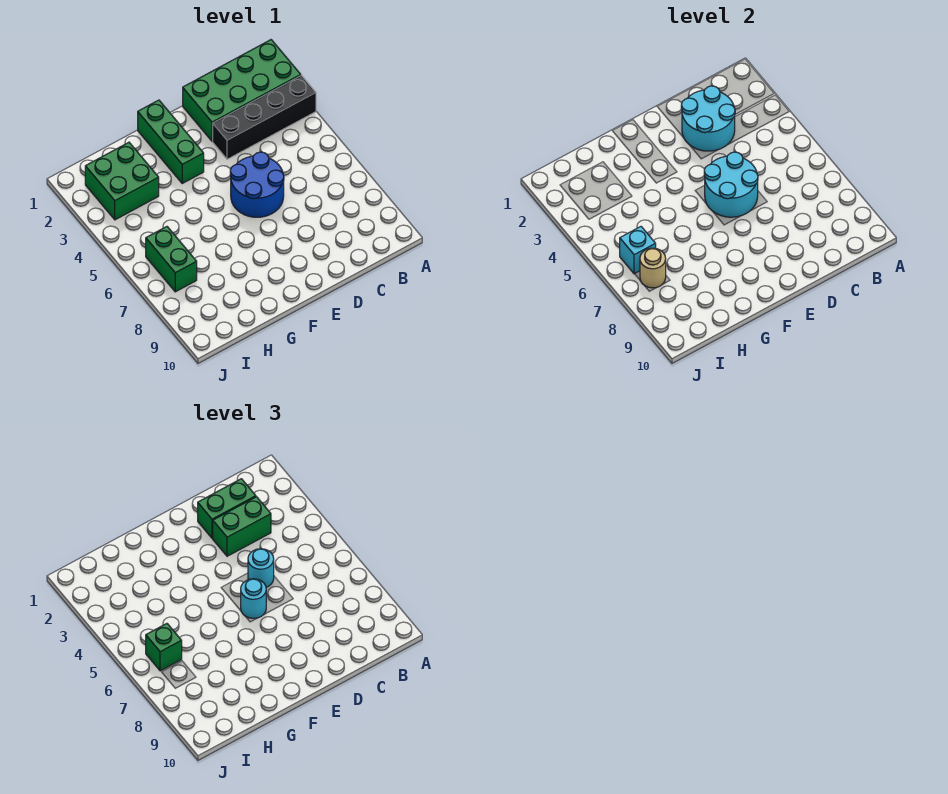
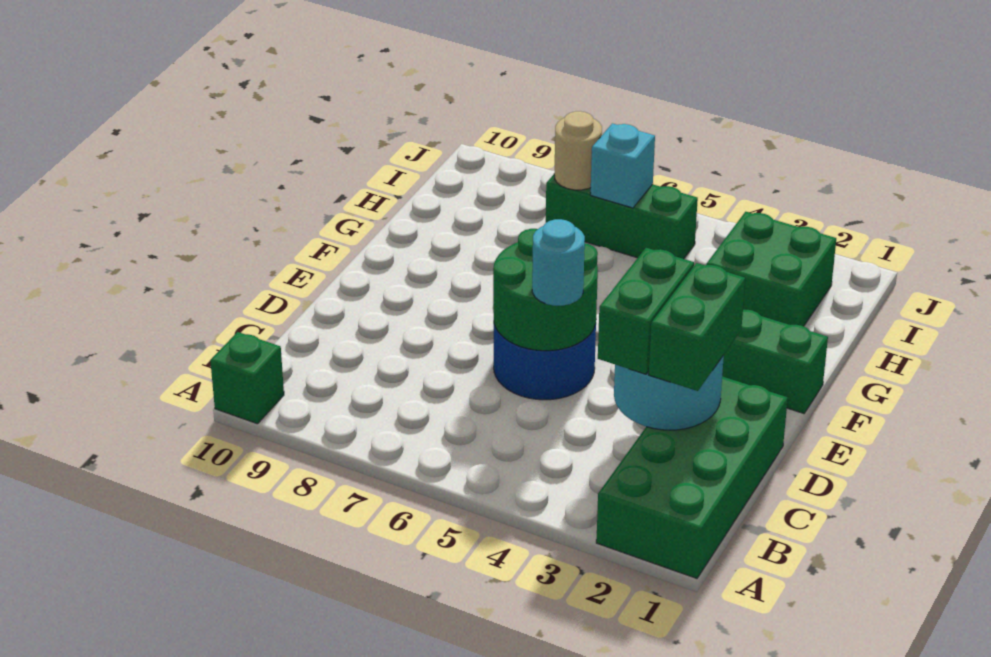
black brick A3:D3 level 1 -> none
cyan round brick D5:E6 level 2 -> green round brick D5:E6 level 2
cyan round brick E6 level 3 -> none
green brick I6:I7 level 1 -> green brick I5:I7 level 1
green brick I6 level 3 -> green brick A10 level 1

